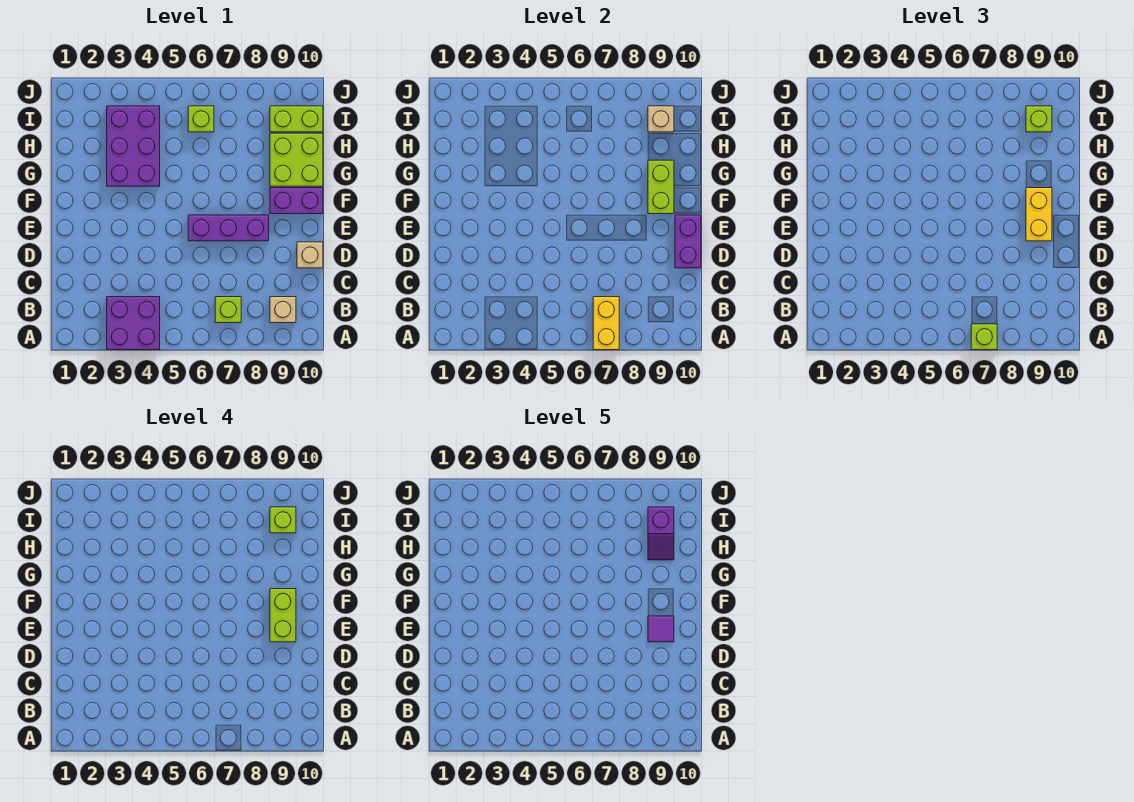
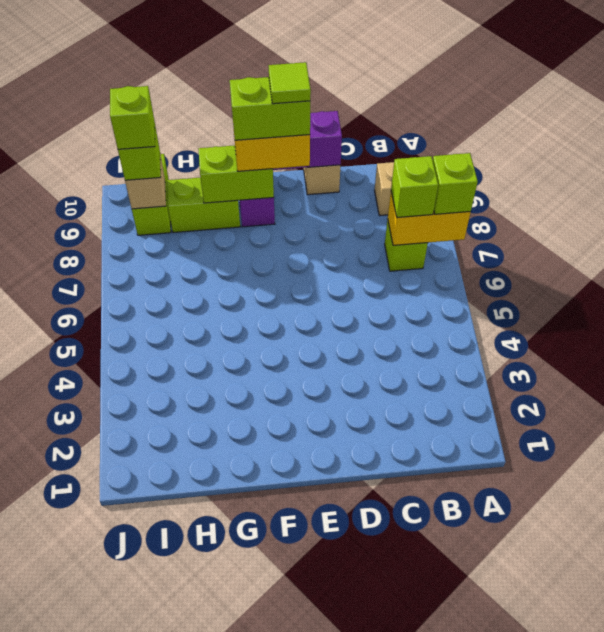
purple brick A3:B4 level 1 -> none
purple brick E6:E8 level 1 -> none
purple tile E9 level 5 -> lime tile E9 level 5
purple brick G3:I4 level 1 -> none
lime brick G9:H10 level 1 -> lime brick G9:H9 level 1
purple slope H9:I9 level 5 top I -> none
lime brick I6 level 1 -> lime brick B7 level 3

